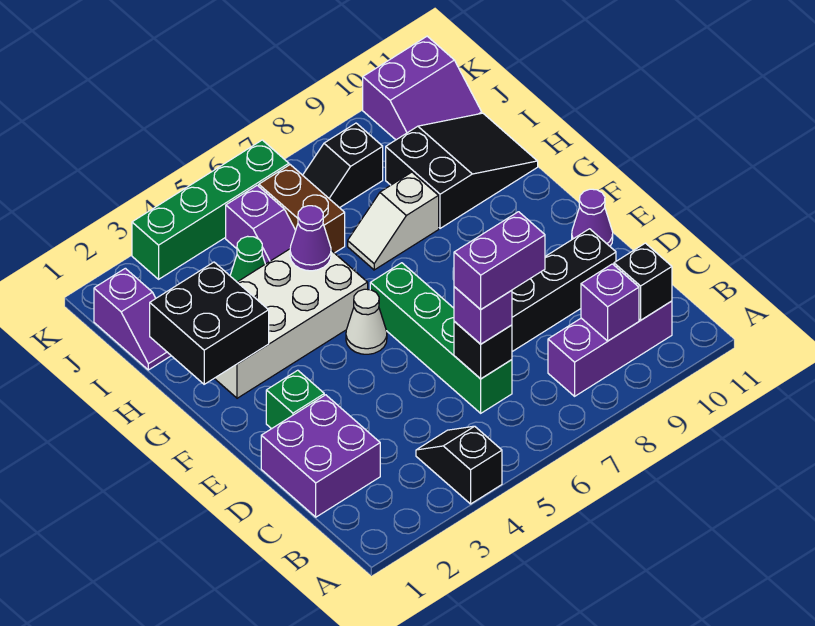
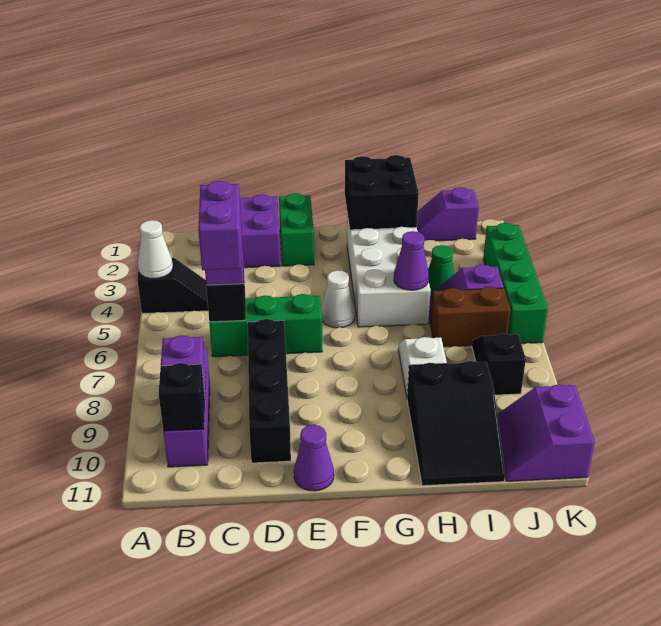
none -> white cone A4 level 2
green brick C6:F6 level 1 -> green brick C6:E6 level 1
green brick E2 level 1 -> green brick E1:E2 level 1

